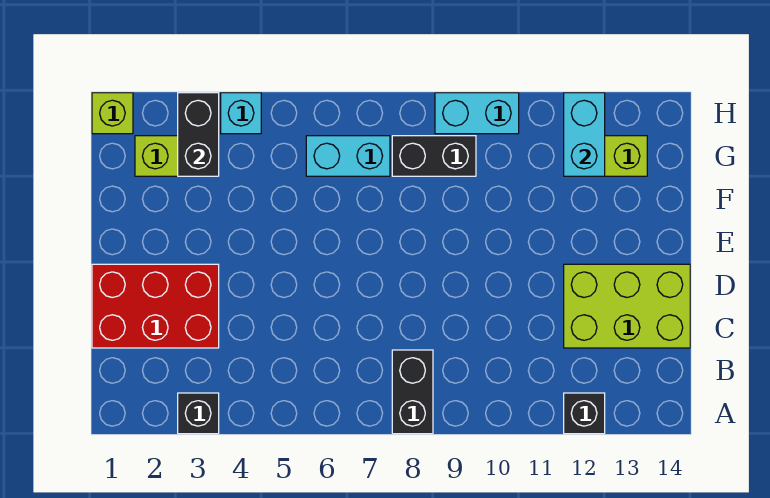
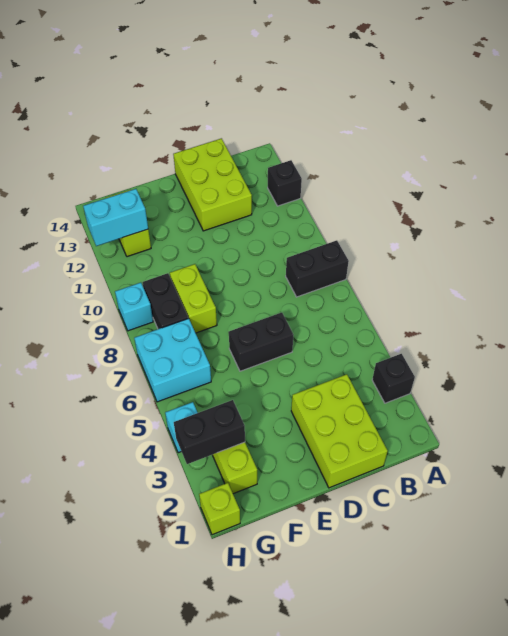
red brick C1:D3 level 1 -> lime brick C1:D3 level 1
none -> black brick D6:E6 level 1
none -> lime brick F8:F9 level 1
cyan brick G6:G7 level 1 -> cyan brick G6:H7 level 1
cyan brick H9:H10 level 1 -> cyan brick H9 level 1

